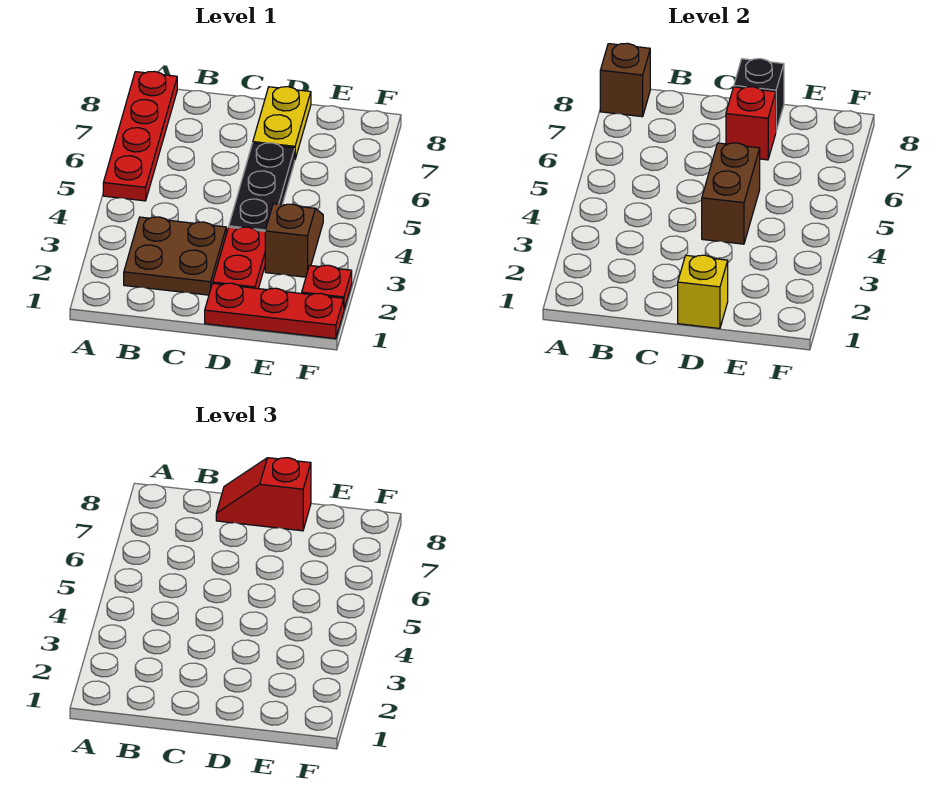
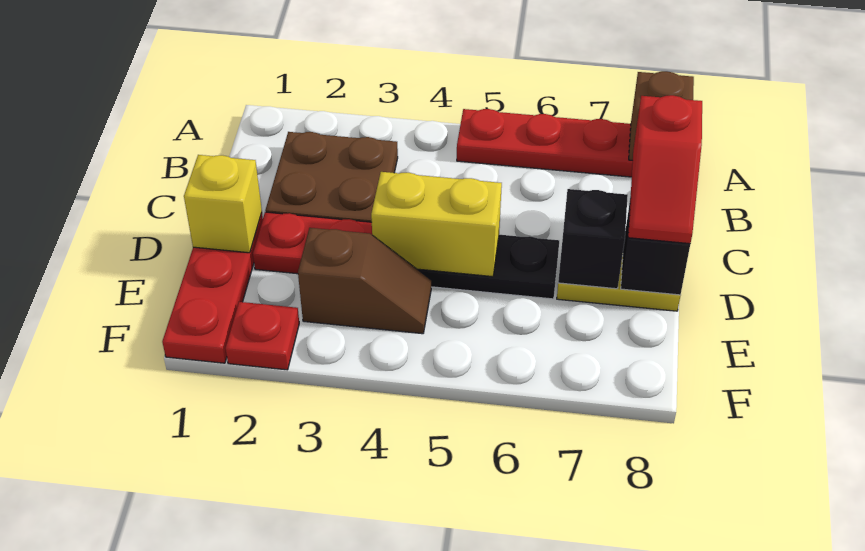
red slope C8:D8 level 3 top D -> red slope C8:D8 level 3 top C
brown brick D4:D5 level 2 -> yellow brick D4:D5 level 2
red brick D7 level 2 -> black brick D7 level 2

